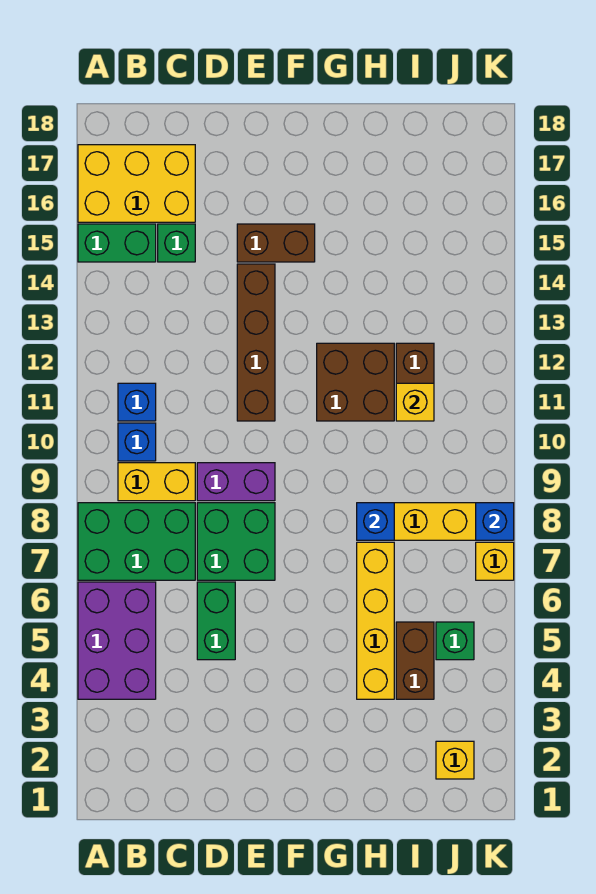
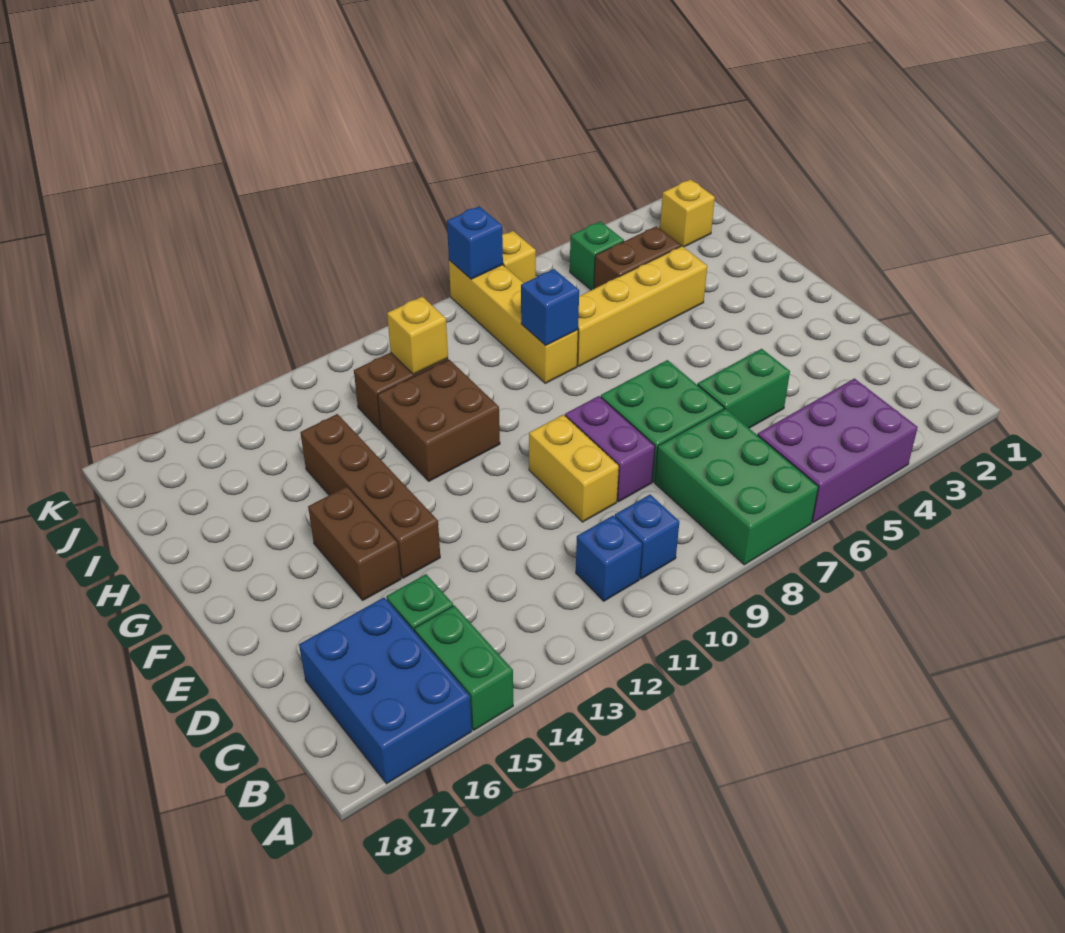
yellow brick A16:C17 level 1 -> blue brick A16:C17 level 1
yellow brick B9:C9 level 1 -> yellow brick D10:E10 level 1
brown brick E11:E14 level 1 -> brown brick E14:H14 level 1

